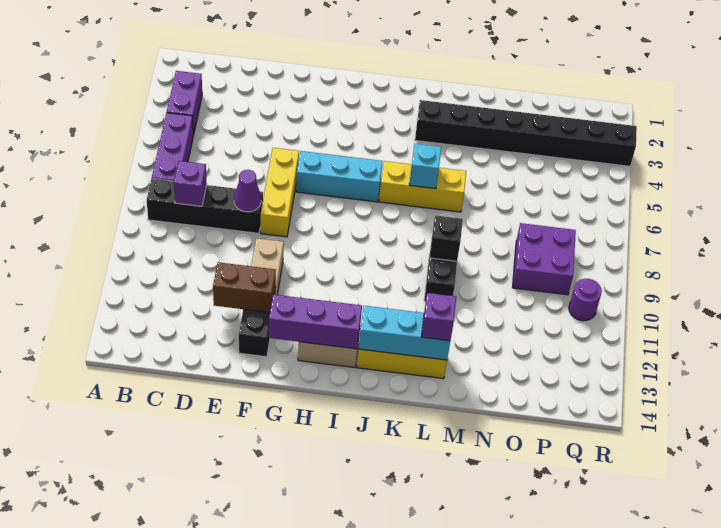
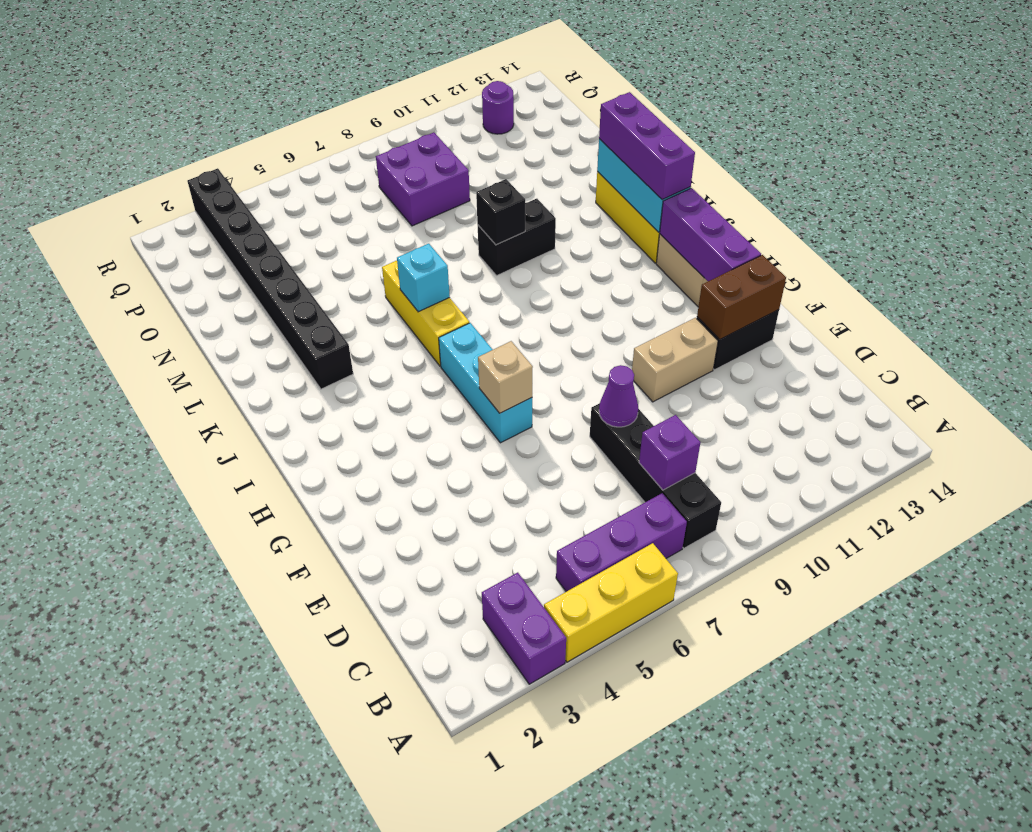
purple brick B3:B4 level 1 -> purple brick A3:B3 level 1
brown brick E12:F12 level 2 -> brown brick F12:F13 level 2
yellow brick F6:F8 level 1 -> yellow brick A4:A6 level 1
none -> tan brick G6 level 2
purple brick L13 level 3 -> purple brick J13:L13 level 3
purple round brick Q10 level 1 -> purple round brick Q12 level 1

